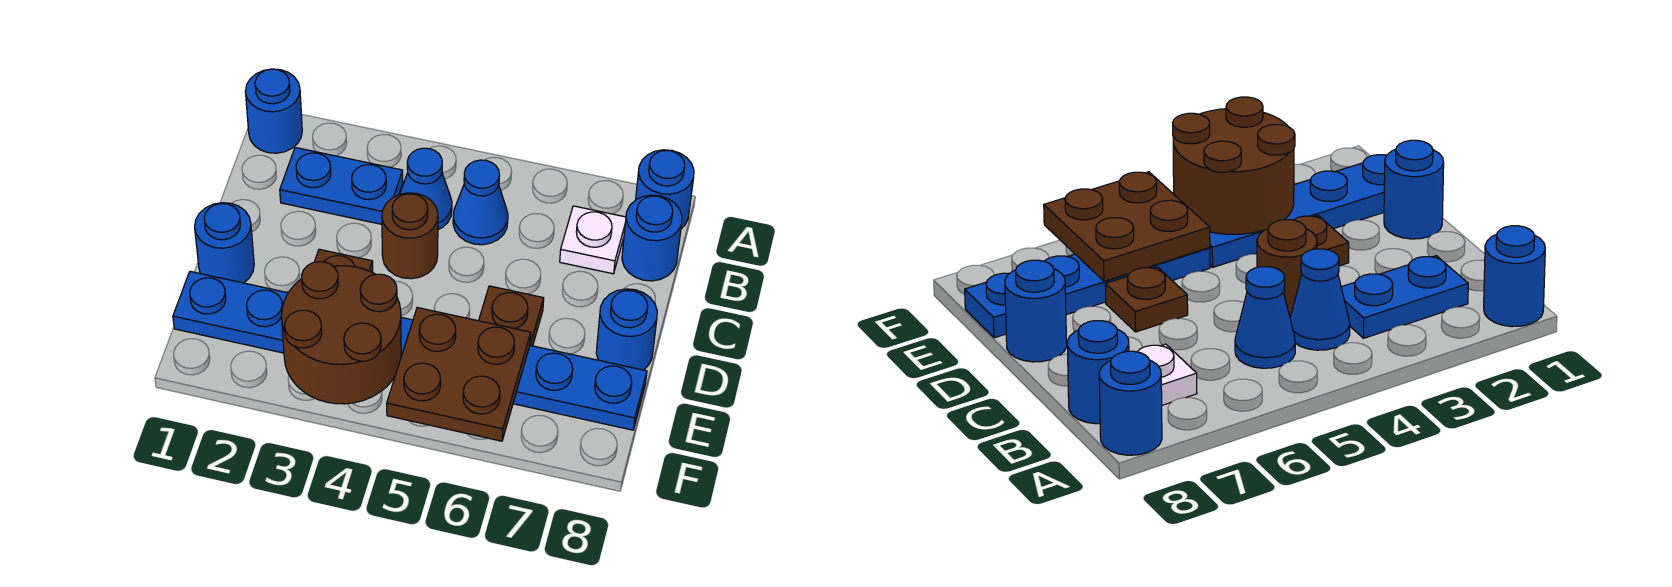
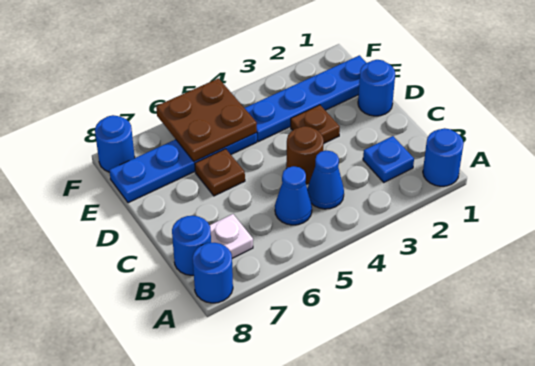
blue plate B2:B3 level 1 -> blue plate B2 level 1
blue round brick D8 level 1 -> blue round brick F8 level 1
brown round brick E3:F4 level 2 -> none

